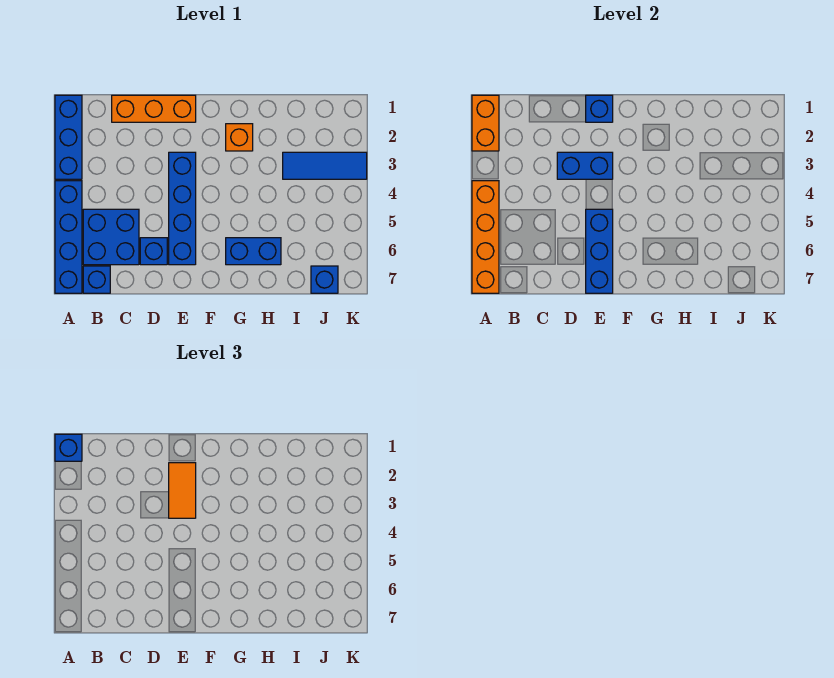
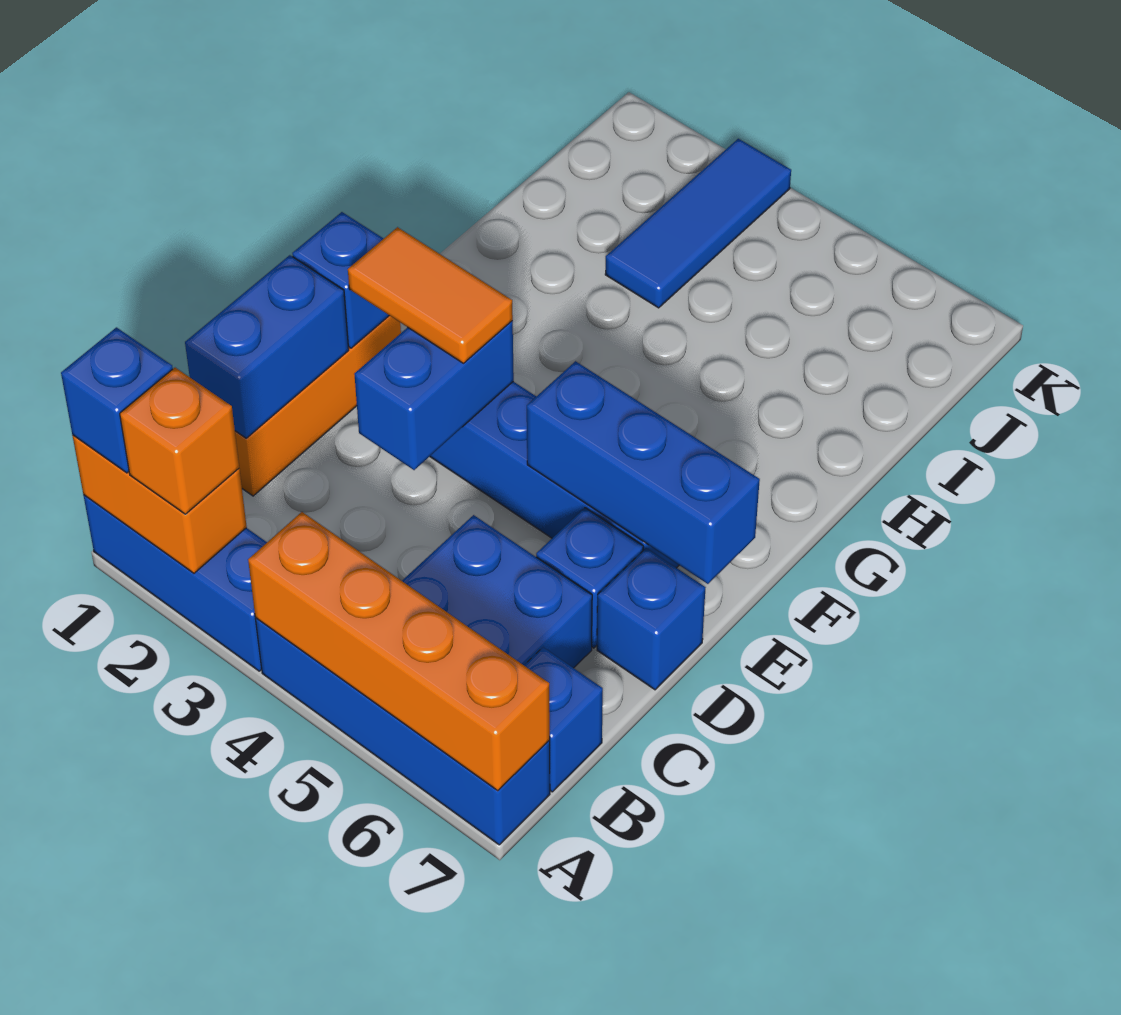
orange brick G2 level 1 -> orange brick A2 level 3
blue brick G6:H6 level 1 -> blue brick C1:D1 level 2
blue brick J7 level 1 -> blue brick D7 level 1

